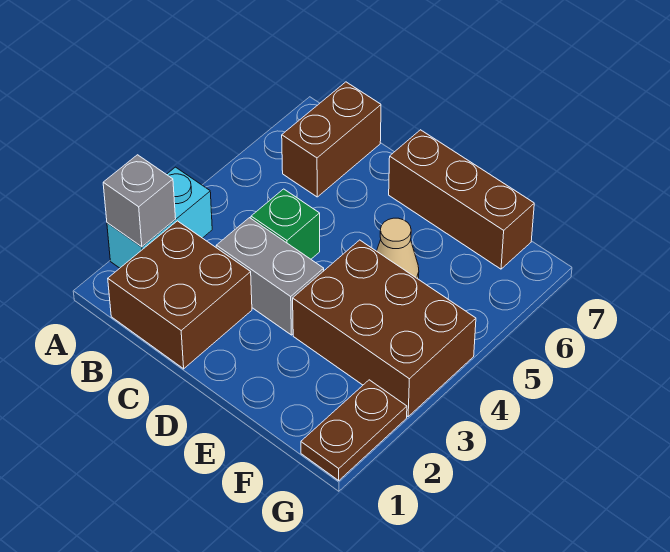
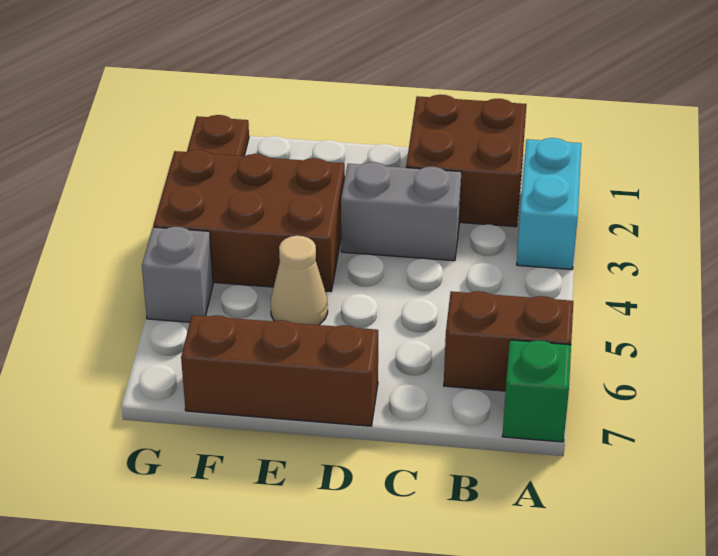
grey brick A2 level 2 -> grey brick G5 level 1
brown brick B6:B7 level 1 -> brown brick A6:B6 level 1
green brick C4 level 1 -> green brick A7 level 1

